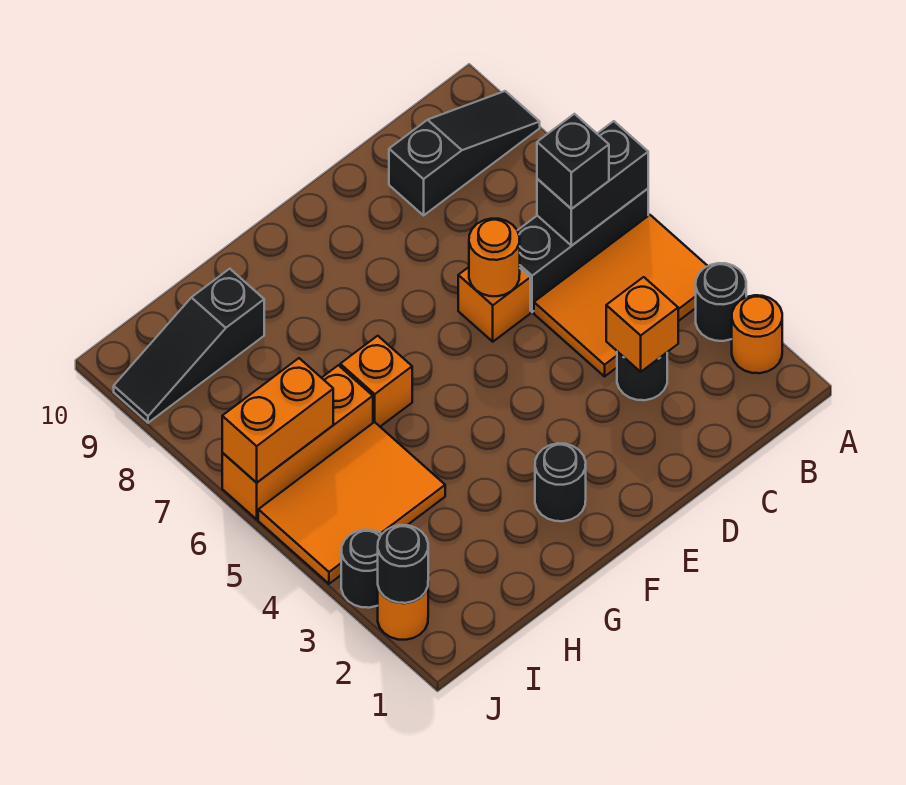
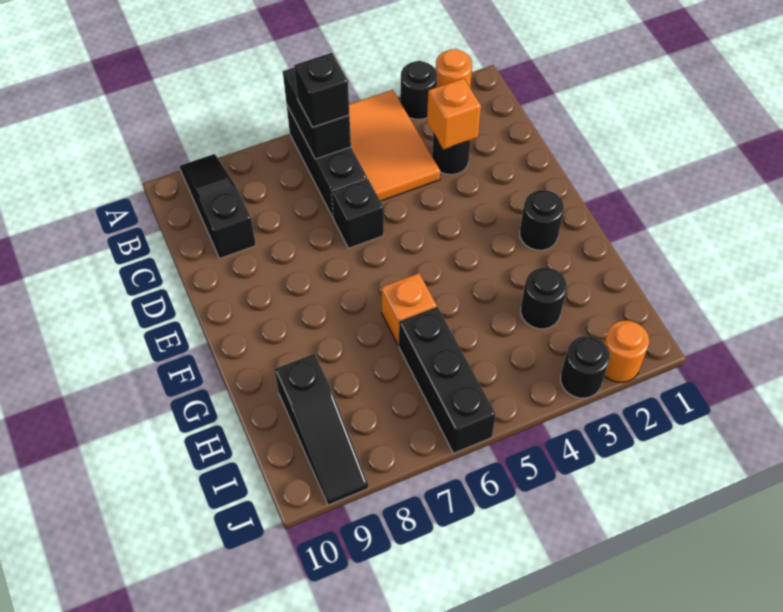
orange brick D6 level 1 -> black brick D6 level 1
orange round brick D6 level 2 -> none
orange tile H4:J5 level 1 -> none
orange brick H6:J6 level 1 -> black brick H6:J6 level 1
orange brick I6:J6 level 2 -> none
black round brick J2 level 2 -> black round brick H3 level 1

